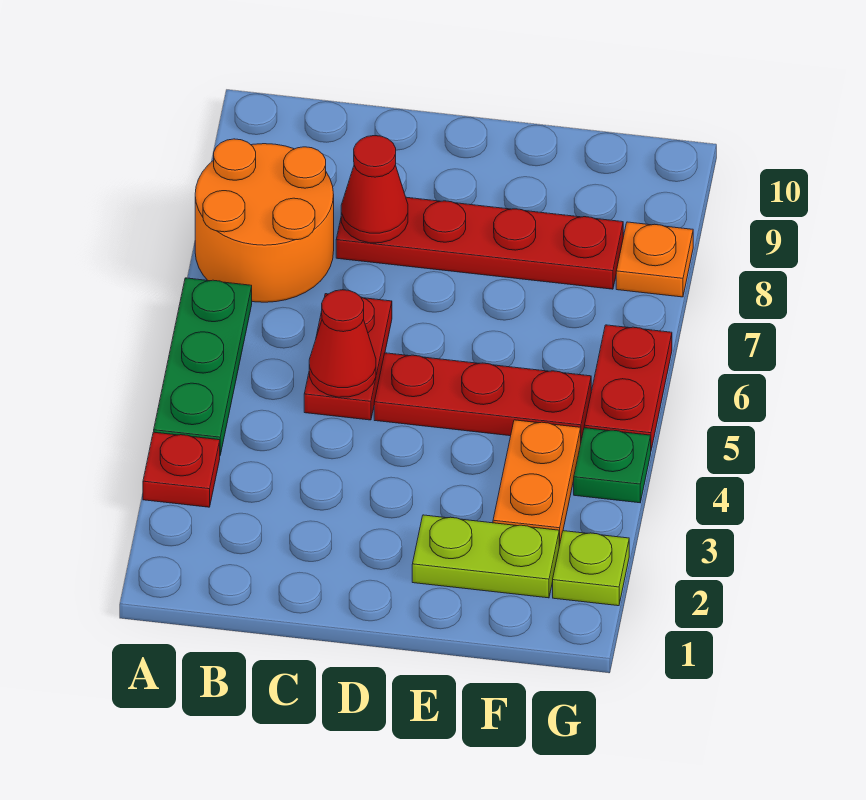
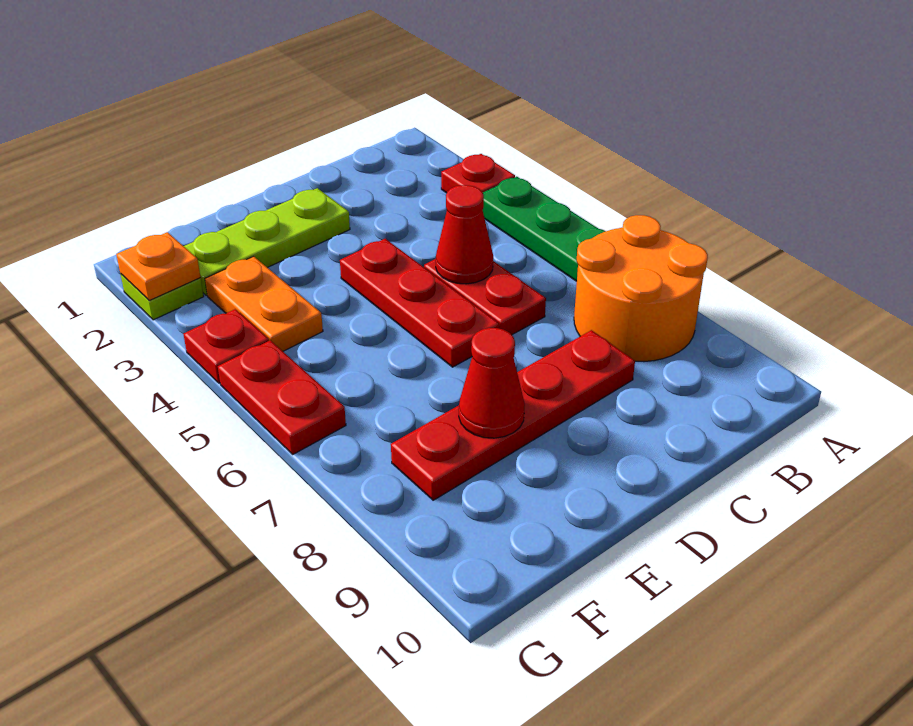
red cone C8 level 2 -> red cone E8 level 2
red plate D5:F5 level 1 -> red plate D4:D6 level 1
lime plate E2:F2 level 1 -> lime plate D2:F2 level 1
green plate G4 level 1 -> red plate G4 level 1
orange plate G8 level 1 -> orange plate G2 level 2

